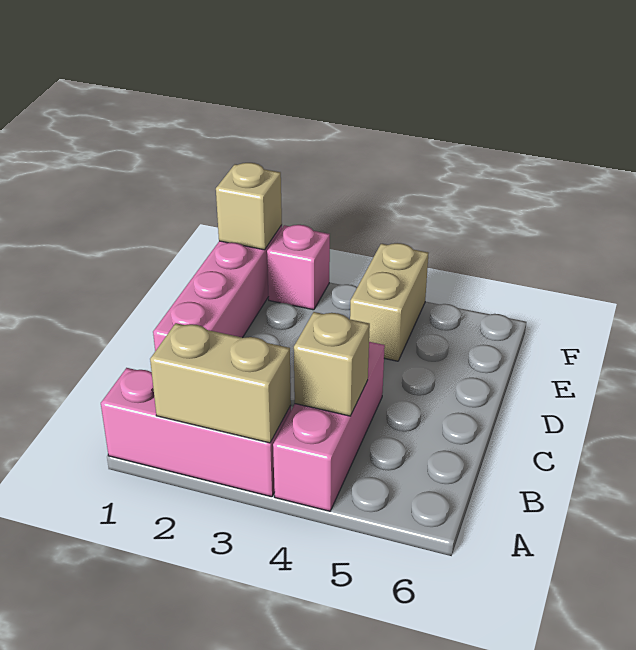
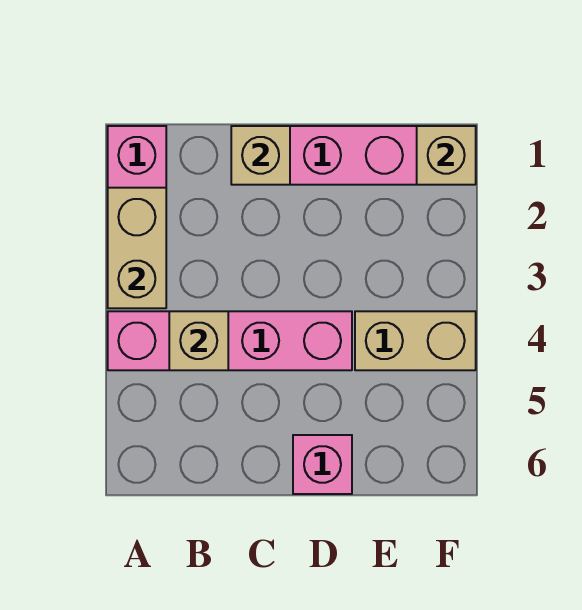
pink brick A4:C4 level 1 -> pink brick A4:D4 level 1
none -> tan brick C1 level 2
pink brick F2 level 1 -> pink brick D6 level 1

